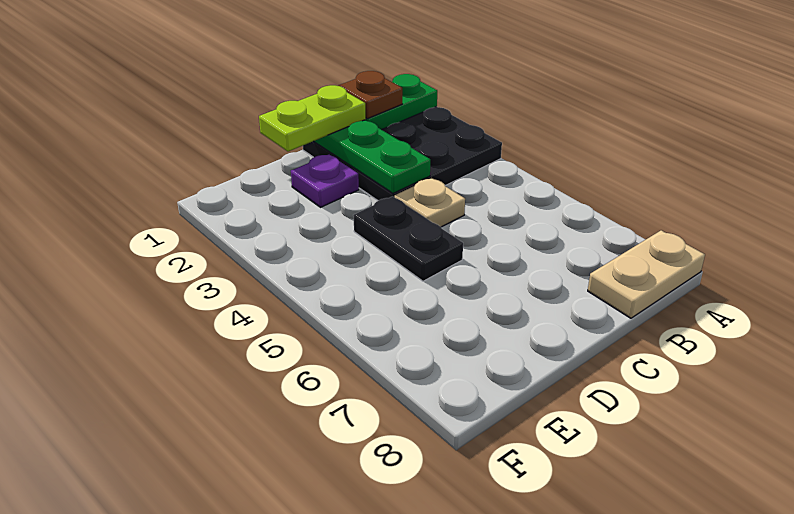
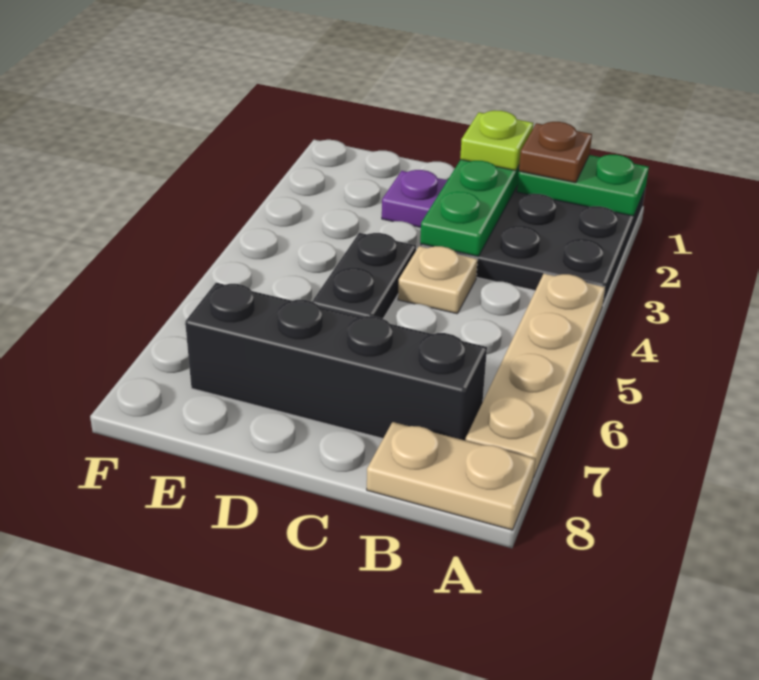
none -> tan plate A4:A7 level 1
none -> black brick B7:E7 level 1
lime plate C1:D1 level 3 -> lime plate C1 level 3

